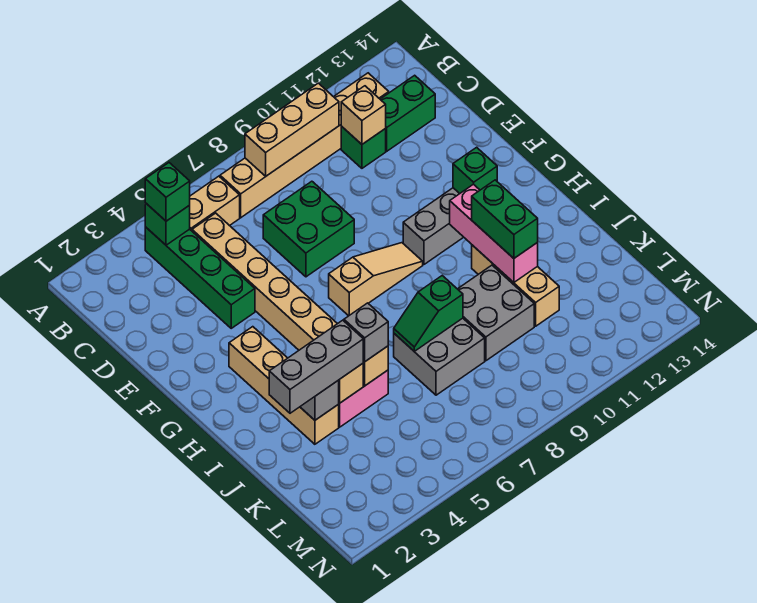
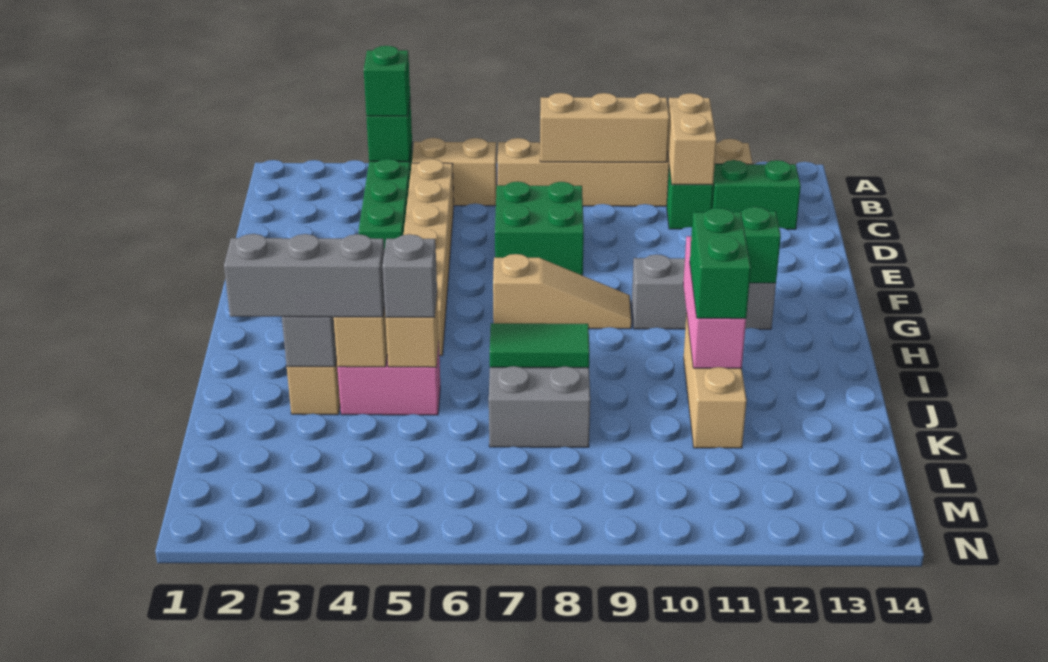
tan brick C11 level 2 -> tan brick B11:C11 level 2
green slope J7:J8 level 2 top 8 -> green tile J7:J8 level 2
grey brick J9:K10 level 1 -> none

